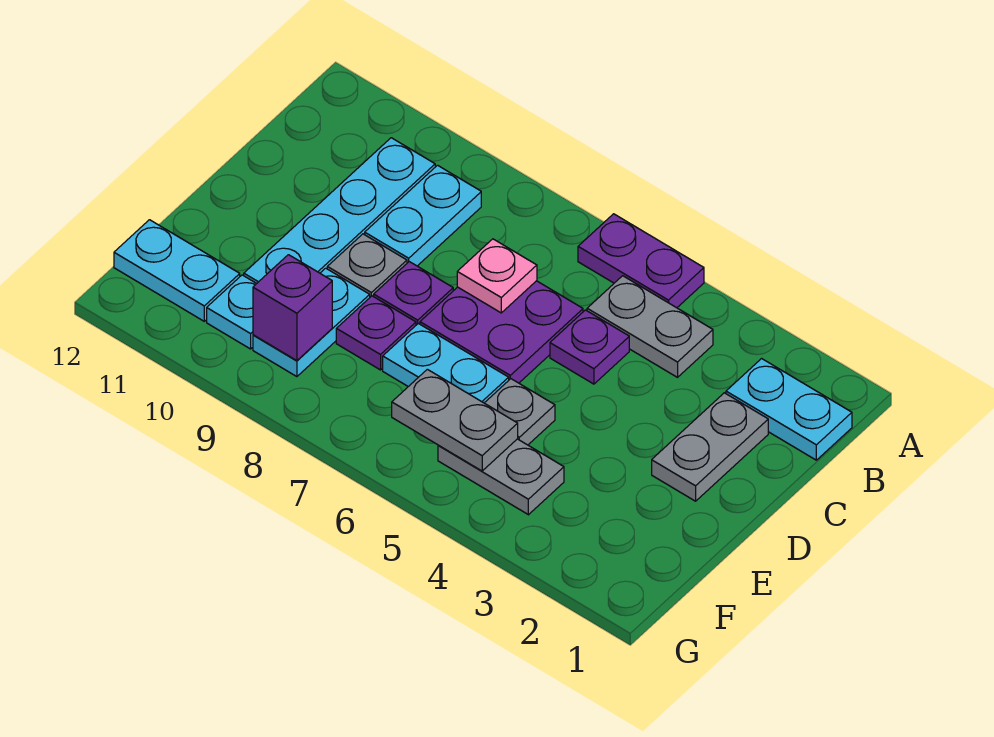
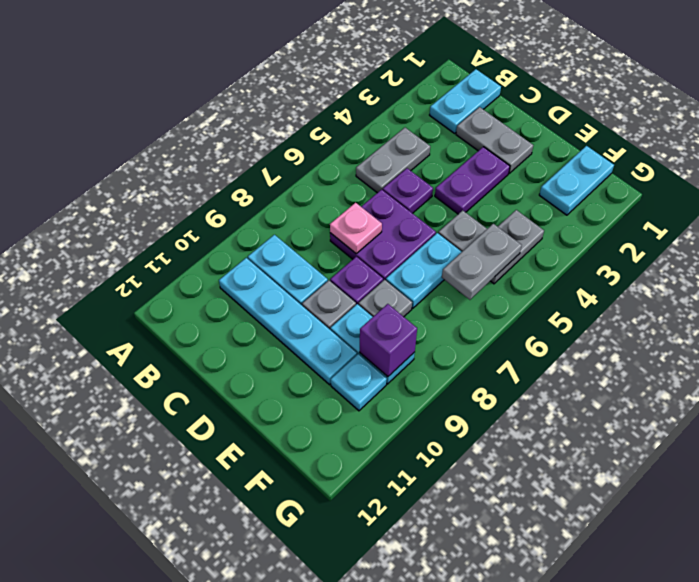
purple plate A5:A6 level 1 -> purple plate D3:D4 level 1
purple plate E8 level 1 -> grey plate E8 level 1
cyan plate F11:F12 level 1 -> cyan plate F1:F2 level 1

